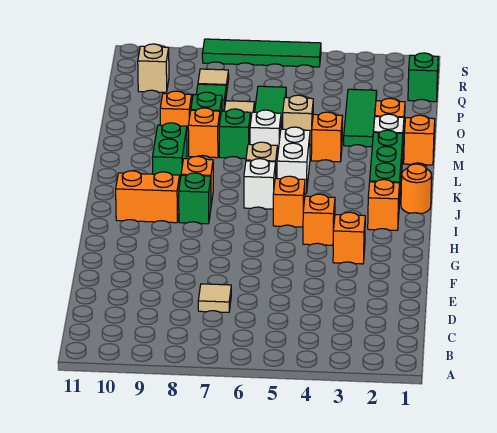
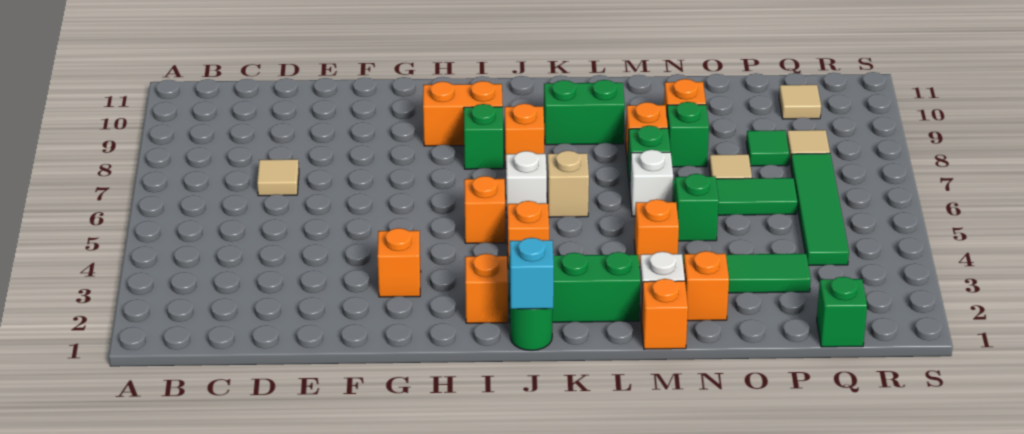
orange brick H4 level 1 -> orange brick J4 level 1
orange brick I9:I10 level 1 -> orange brick H9:I9 level 1
orange round brick J1 level 1 -> green round brick J1 level 1
none -> cyan brick J1 level 2
white brick K5:L5 level 1 -> none
tan brick N5 level 1 -> green brick N5 level 1
tan brick Q10 level 1 -> tan tile Q10 level 1
green tile S5:S8 level 1 -> green tile Q4:Q7 level 1

